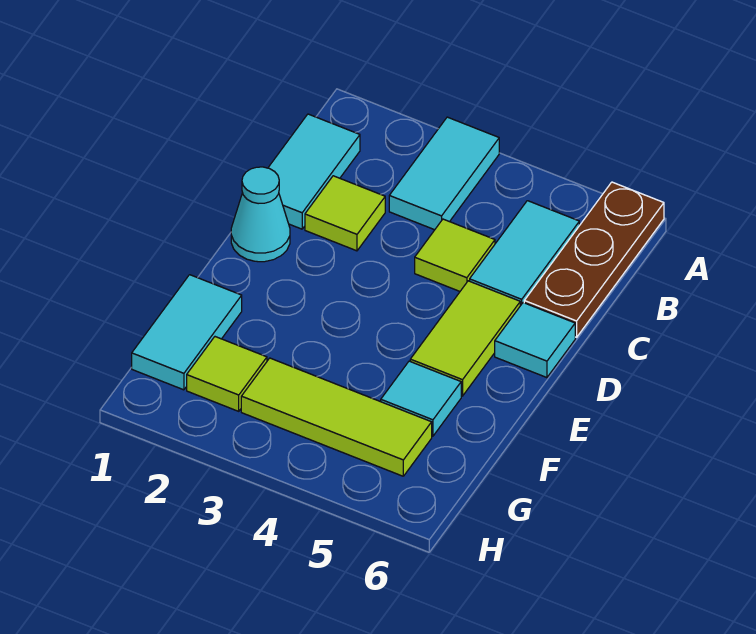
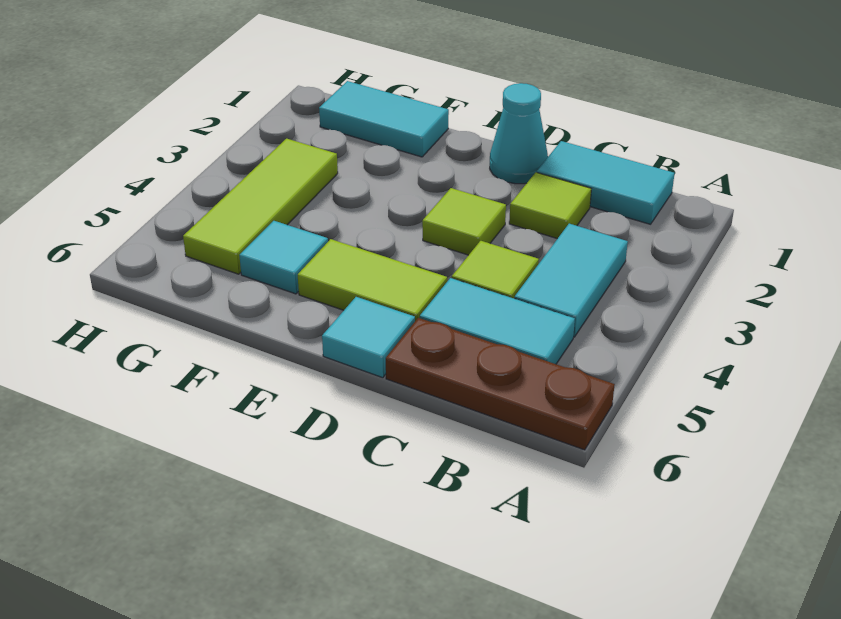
cyan tile A3:B3 level 1 -> cyan tile B3:B4 level 1
lime tile G2 level 1 -> lime tile D3 level 1

